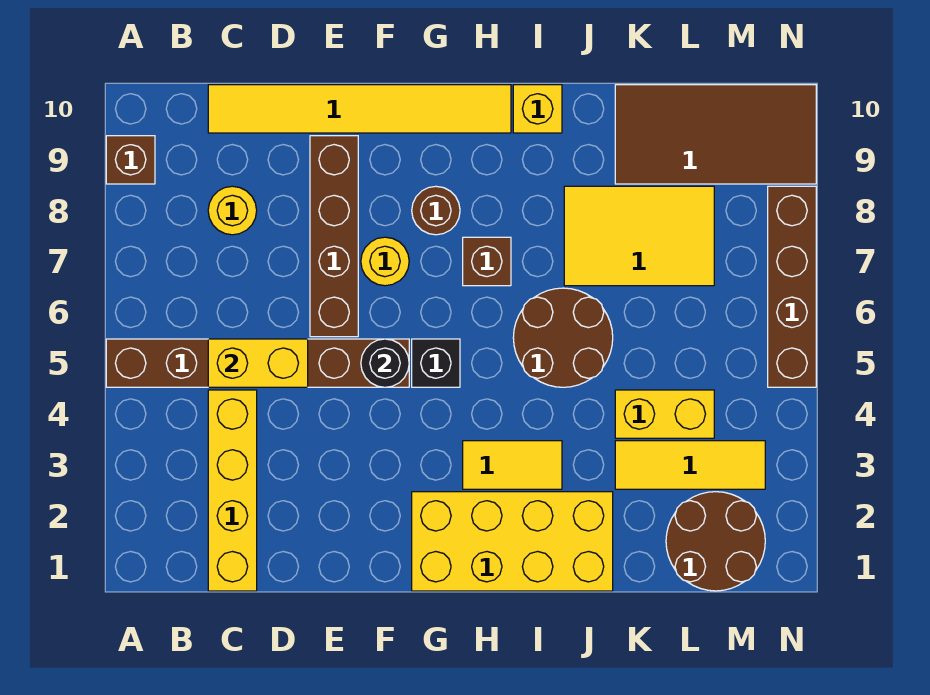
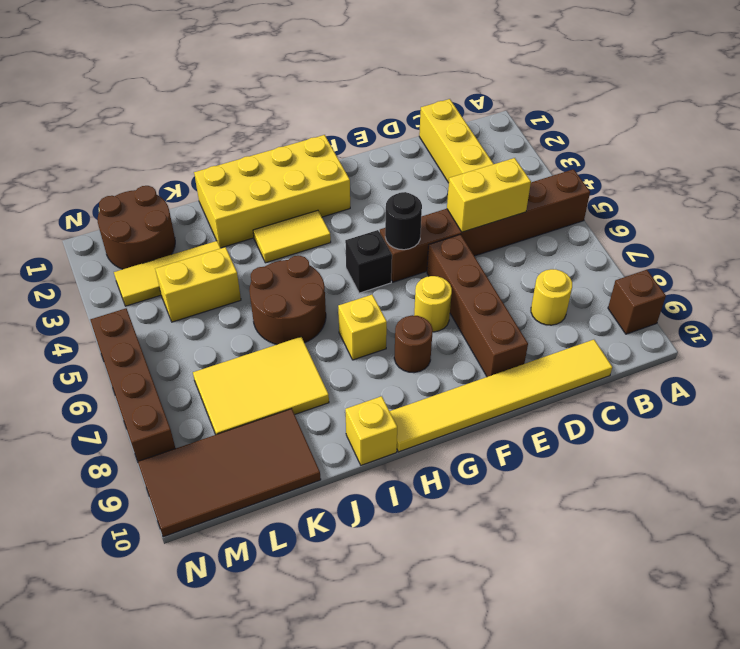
brown brick H7 level 1 -> yellow brick H7 level 1

